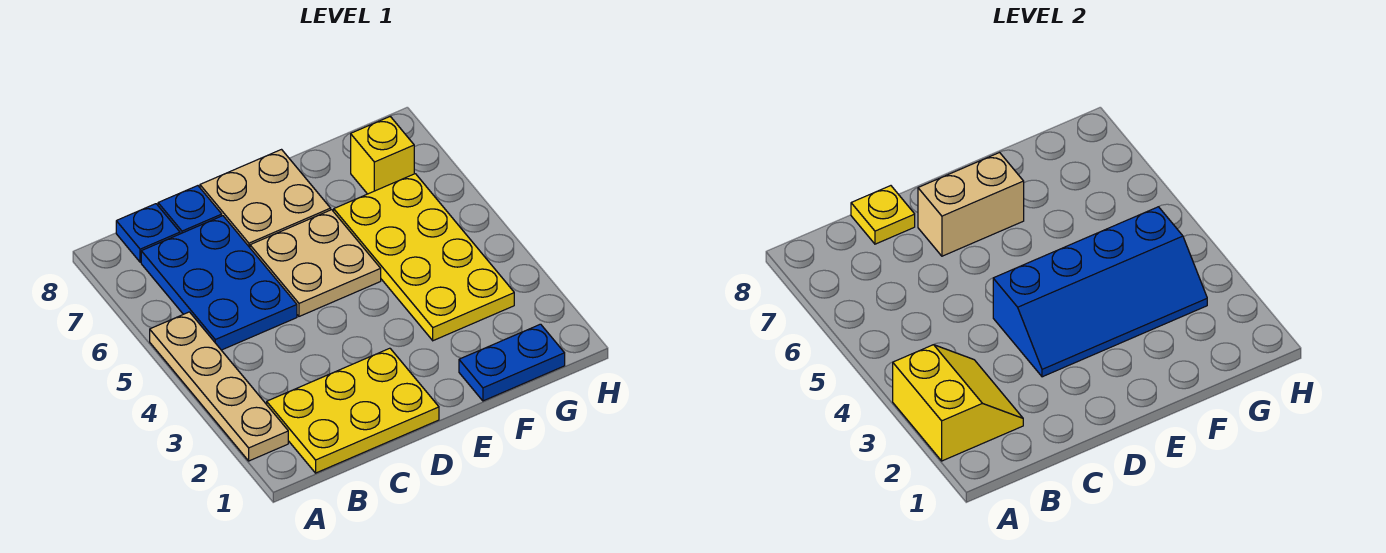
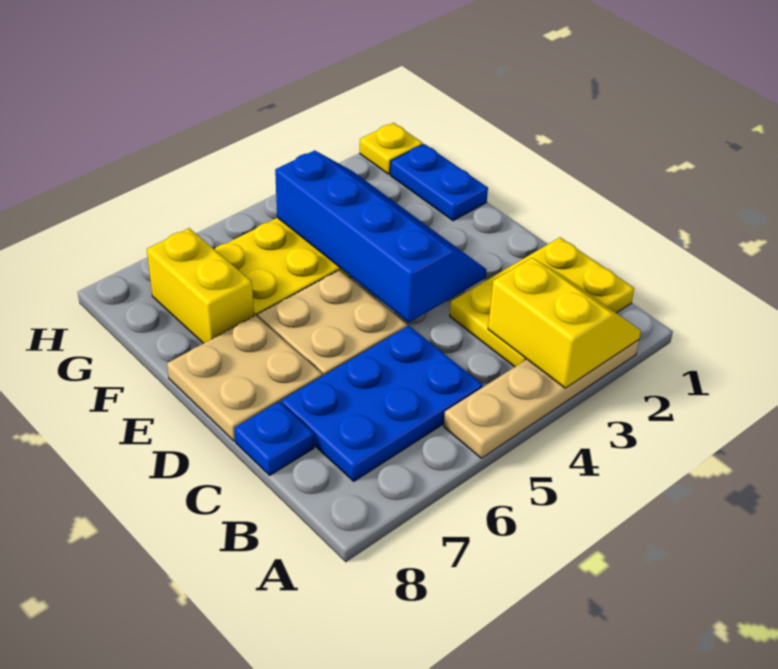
yellow slope A2:B3 level 2 top A -> yellow slope A2:B3 level 2 top 3
yellow plate B1:D2 level 1 -> yellow plate B1:C3 level 1
blue plate B8 level 1 -> none
yellow plate C8 level 2 -> yellow plate H1 level 1
tan brick D7:E7 level 2 -> none
yellow brick G7 level 1 -> yellow brick F7:G7 level 1

